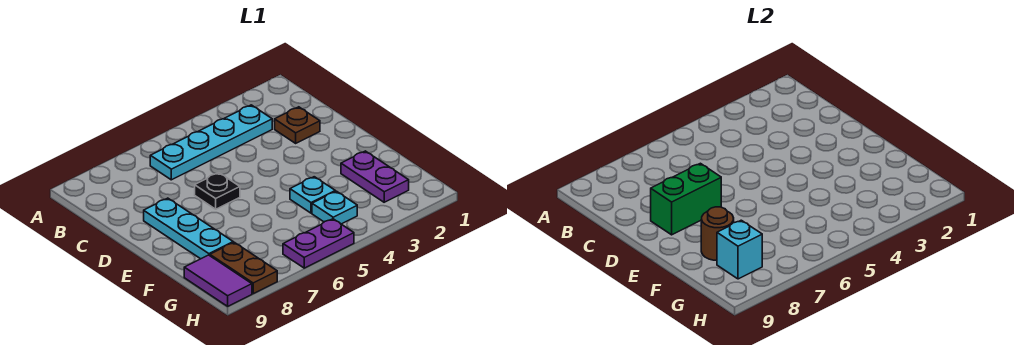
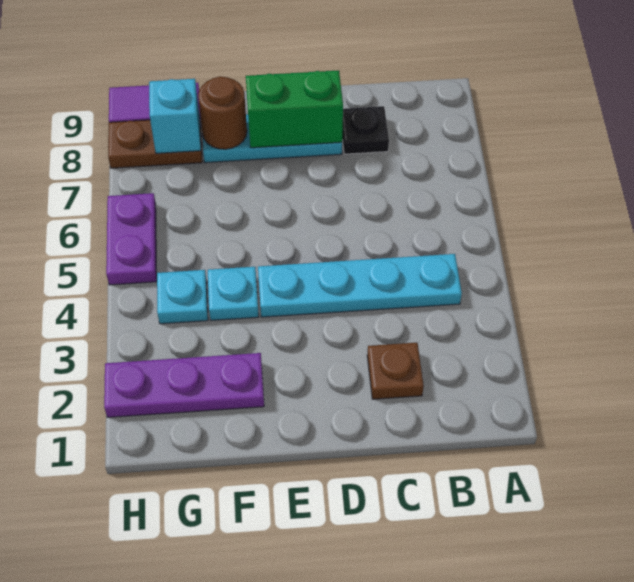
cyan plate B3:B6 level 1 -> cyan plate B4:E4 level 1
black plate D6 level 1 -> black plate C8 level 1
green brick D7:D8 level 2 -> green brick D8:E8 level 2
purple plate F2:G2 level 1 -> purple plate F2:H2 level 1

